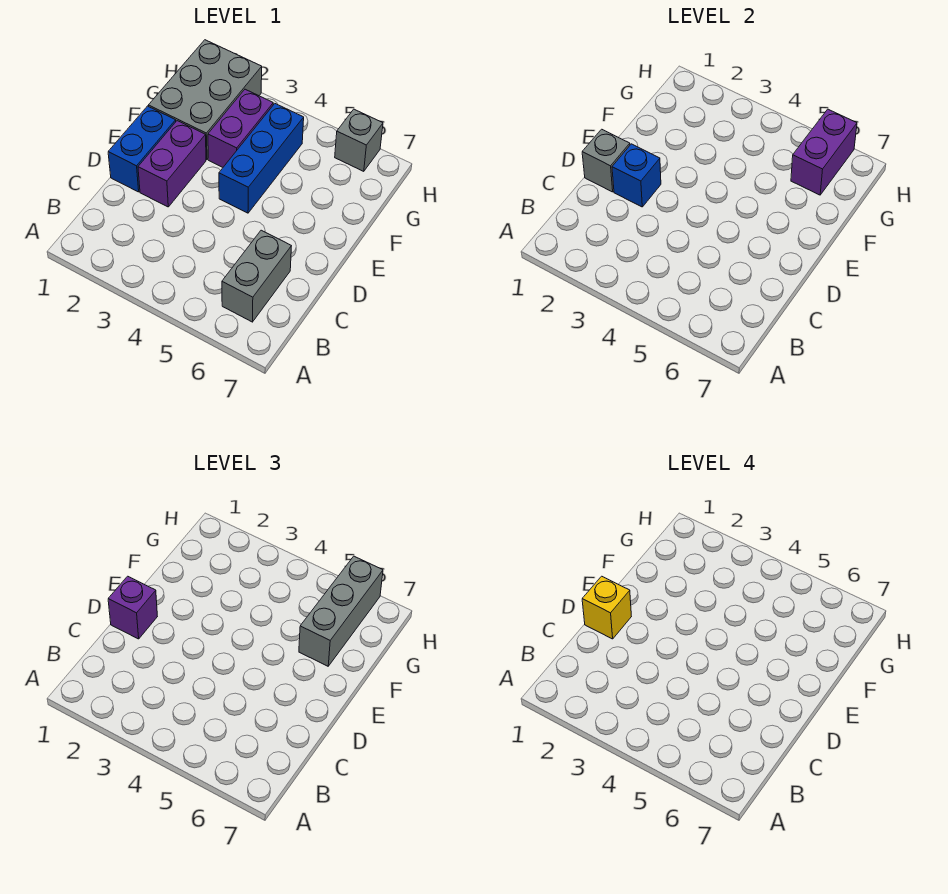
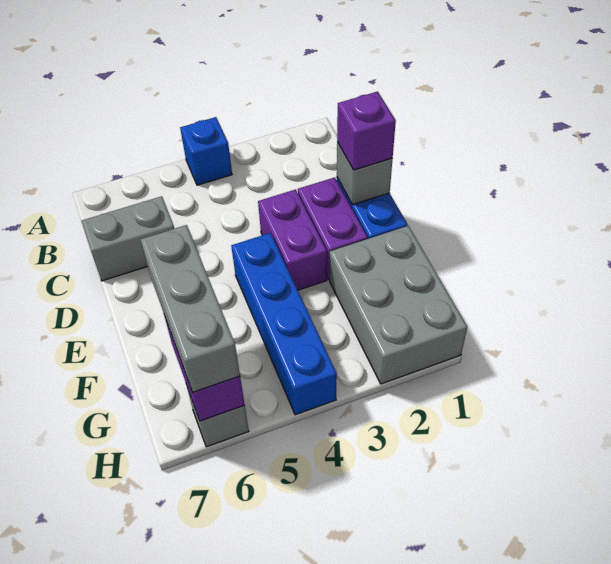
grey brick B6:C6 level 1 -> grey brick C6:C7 level 1
yellow brick D1 level 4 -> none
blue brick D2 level 2 -> blue brick A4 level 1
blue brick E4:G4 level 1 -> blue brick E4:H4 level 1
purple brick F3:G3 level 1 -> purple brick D3:E3 level 1

